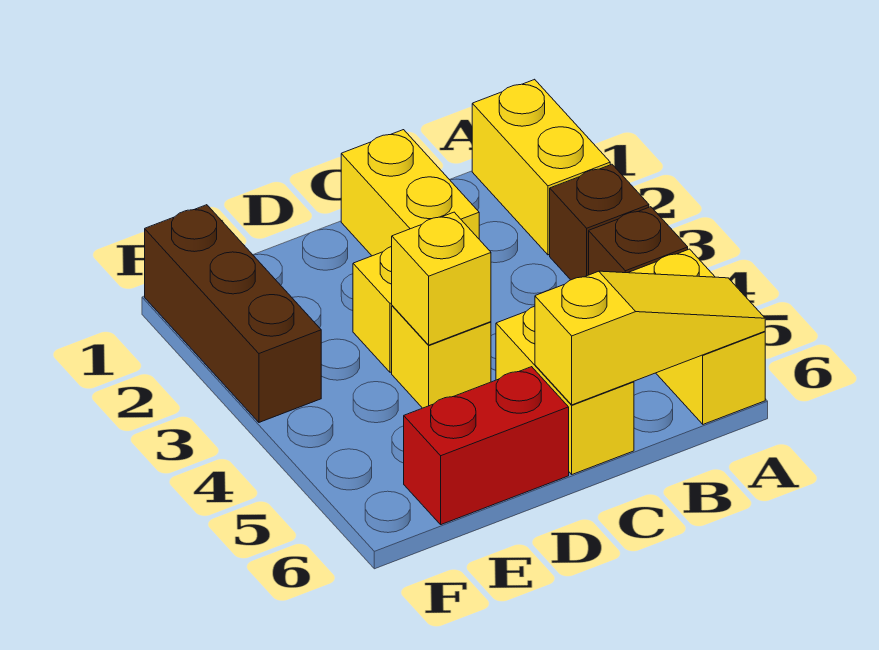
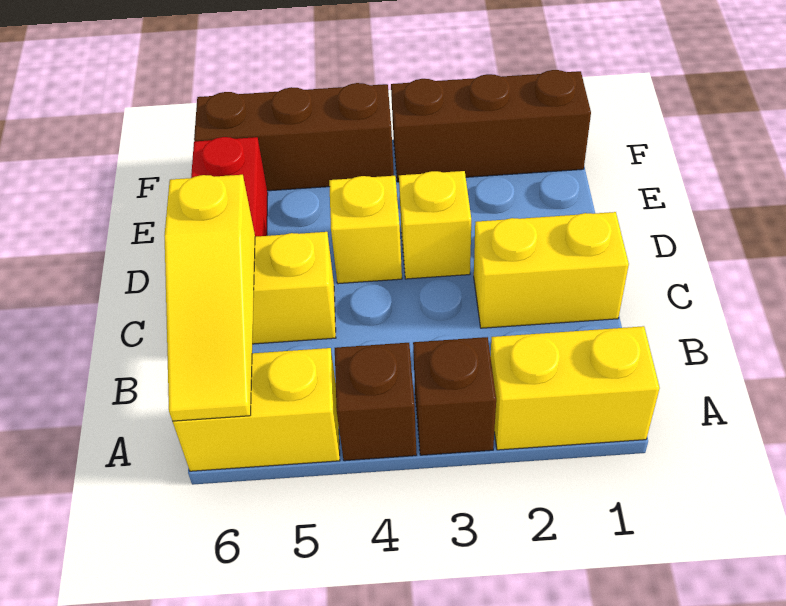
yellow brick D4 level 2 -> none
none -> brown brick F4:F6 level 1

